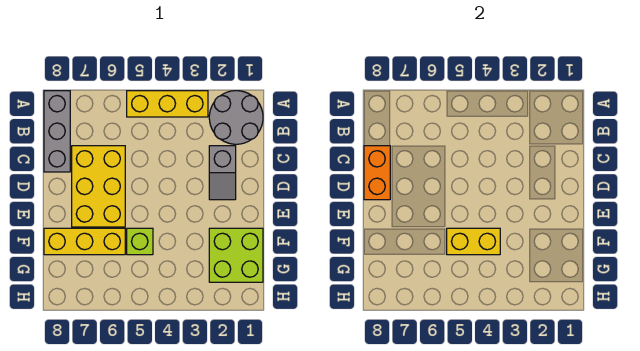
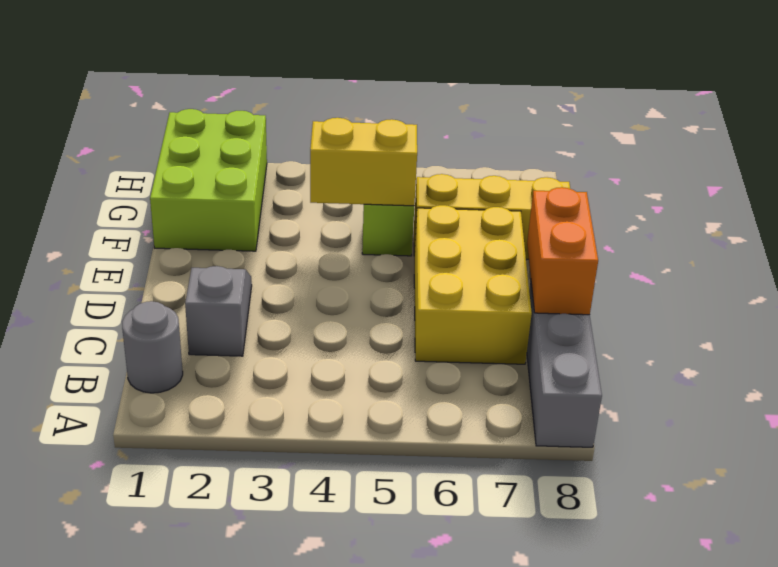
grey round brick A1:B2 level 1 -> grey round brick B1 level 1
yellow brick A3:A5 level 1 -> none
lime brick F1:G2 level 1 -> lime brick F1:H2 level 1

